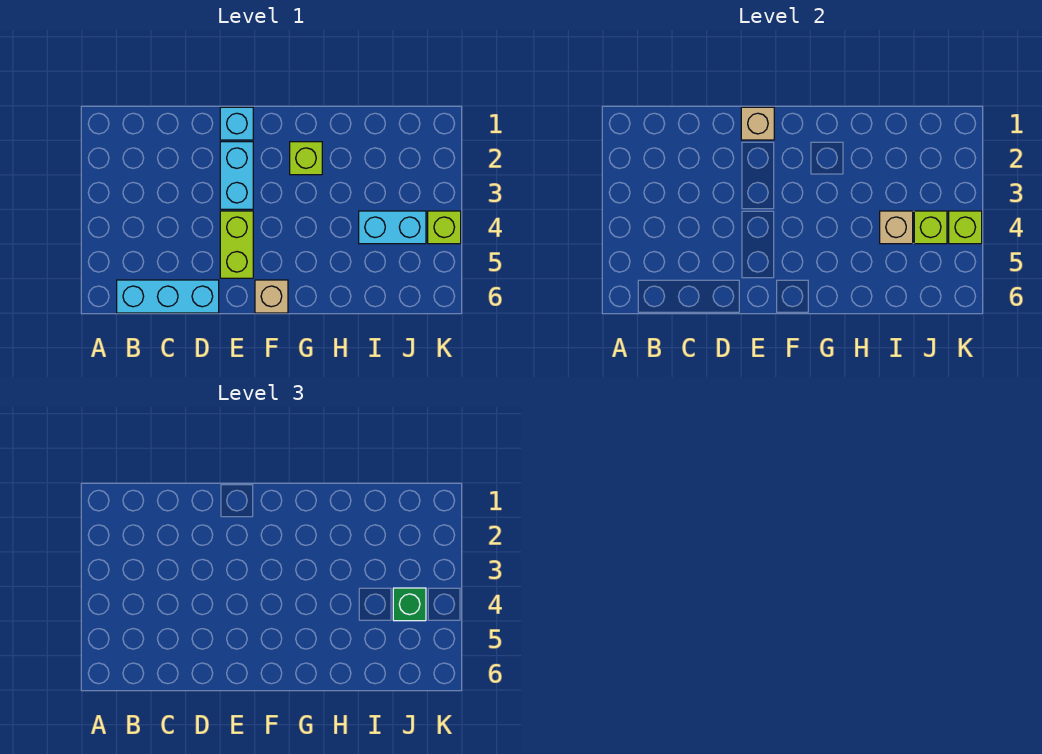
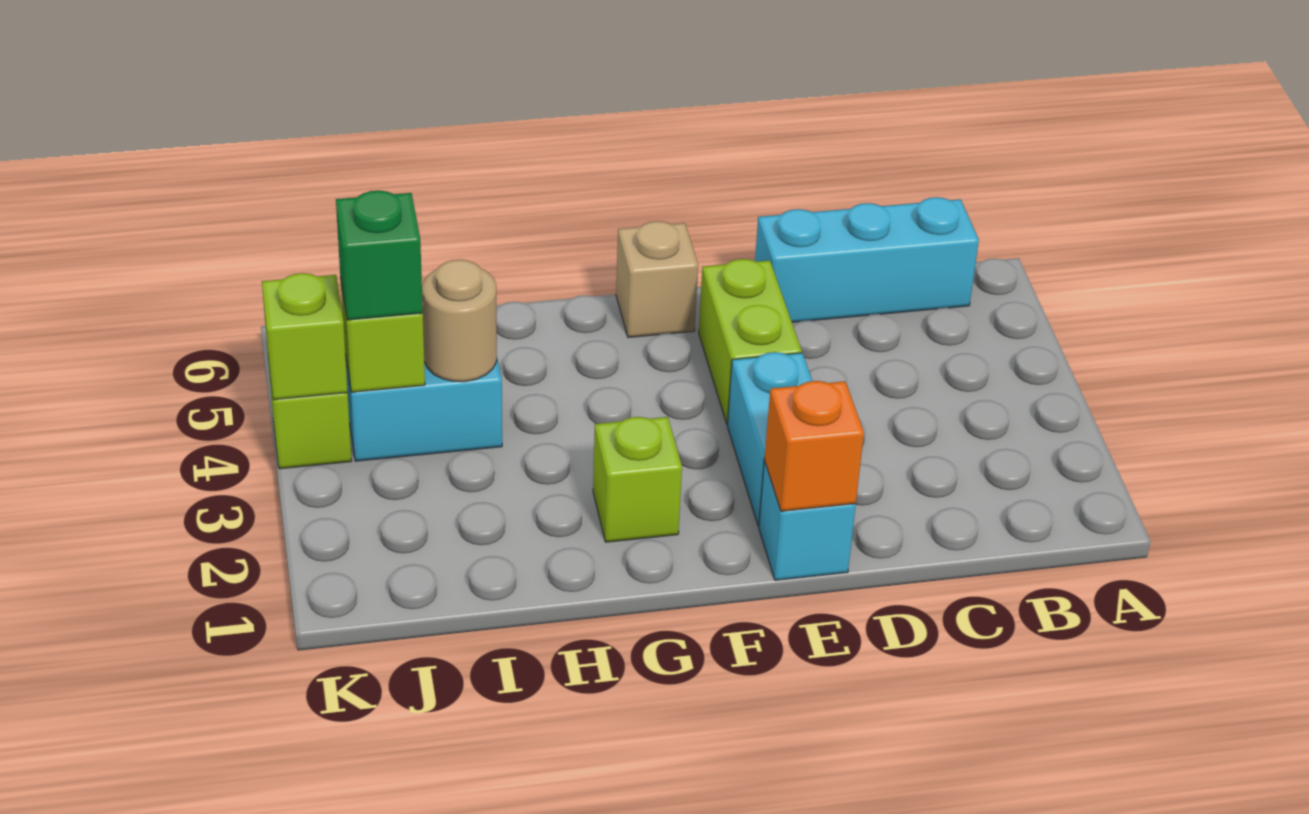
tan brick E1 level 2 -> orange brick E1 level 2
tan brick I4 level 2 -> tan round brick I4 level 2

